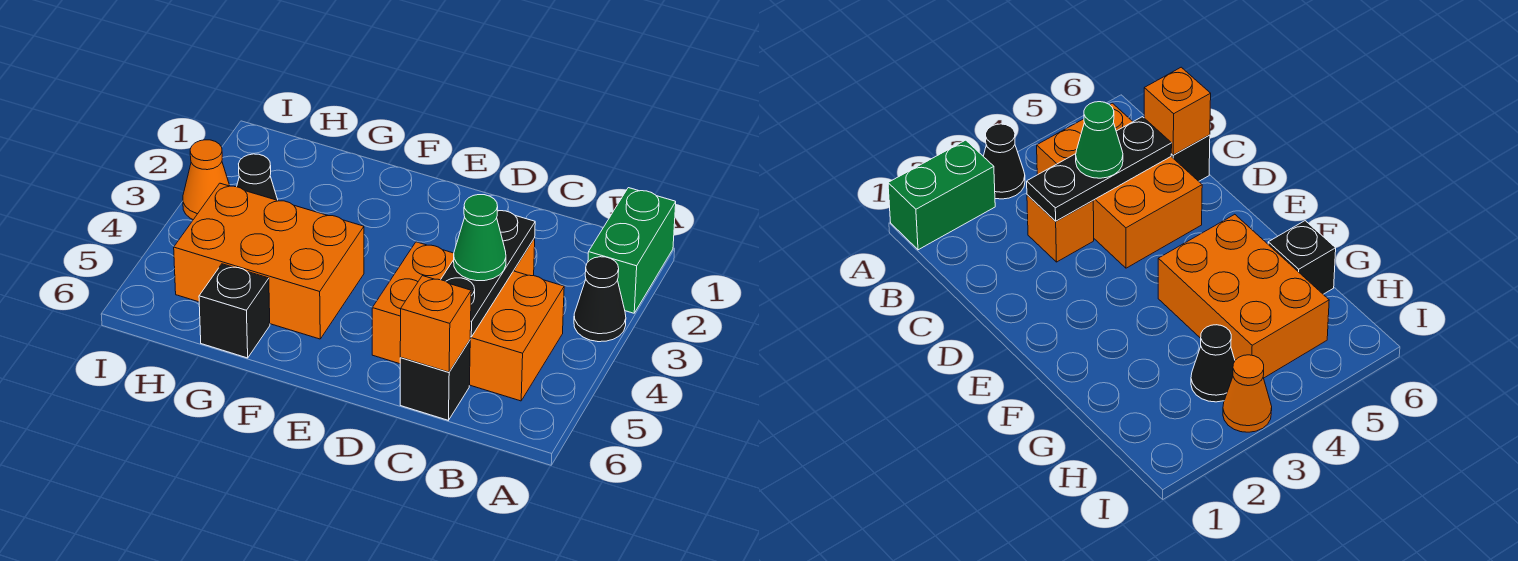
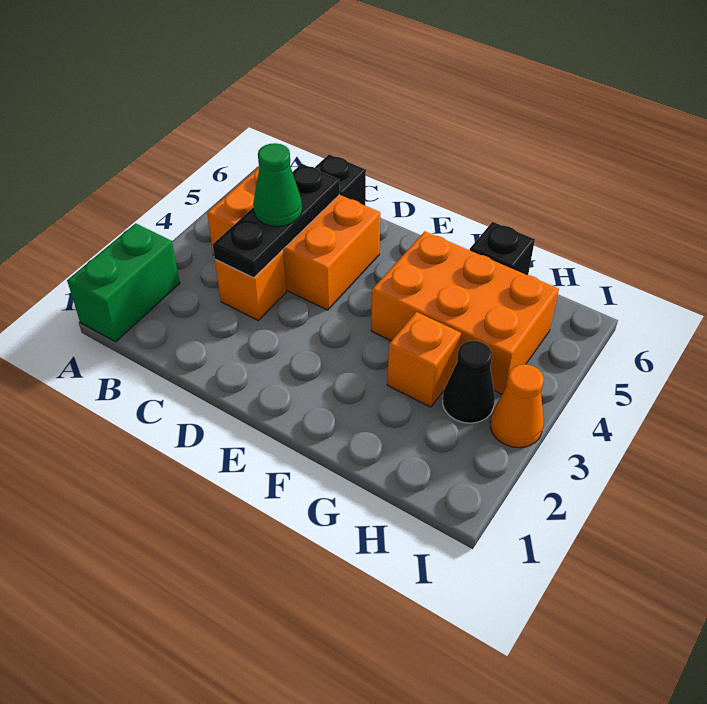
black cone A3 level 1 -> none
orange brick C6 level 2 -> orange brick G3 level 1

